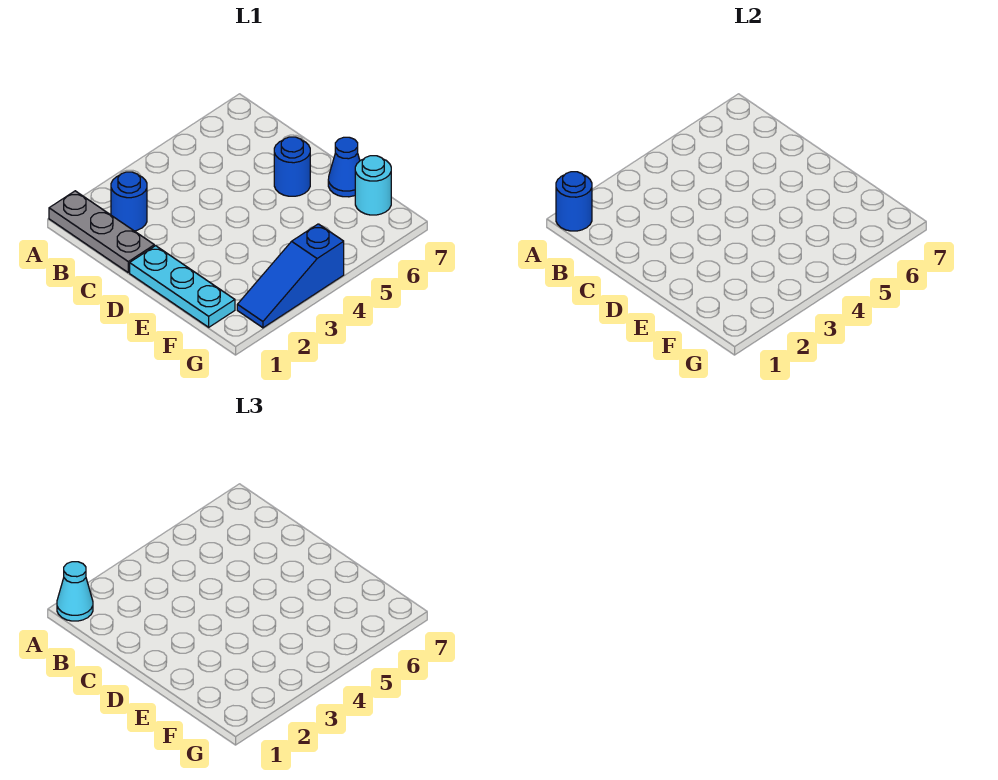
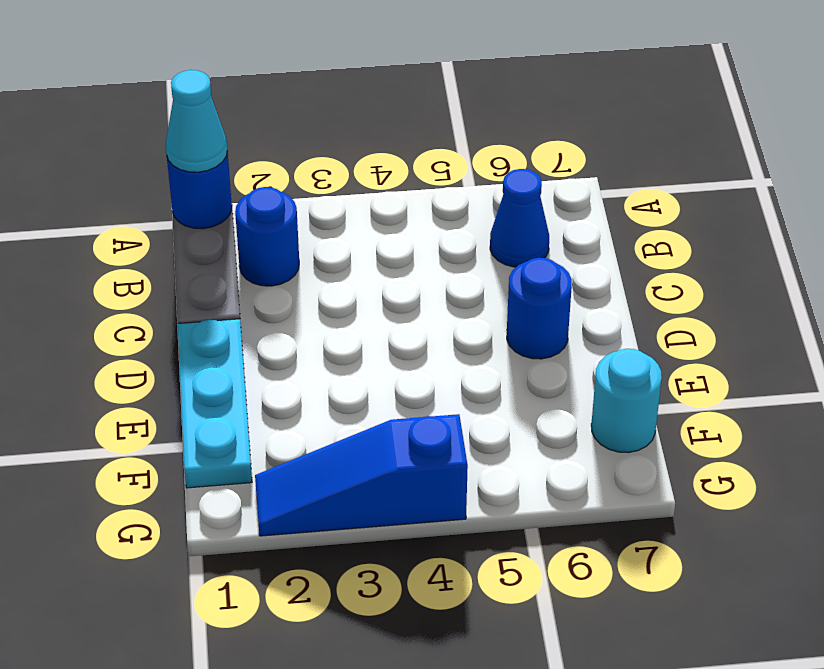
blue cone E7 level 1 -> blue cone B6 level 1

